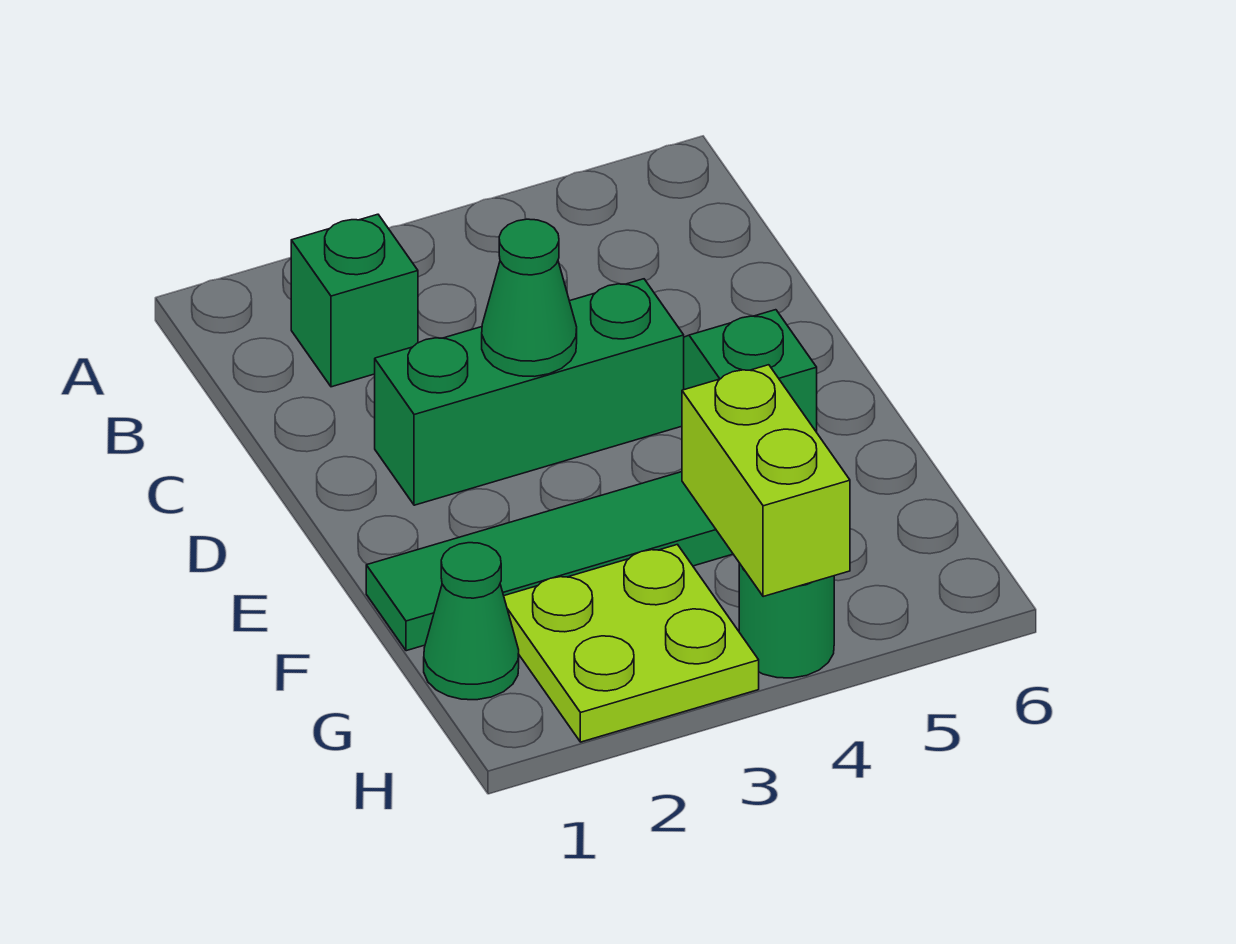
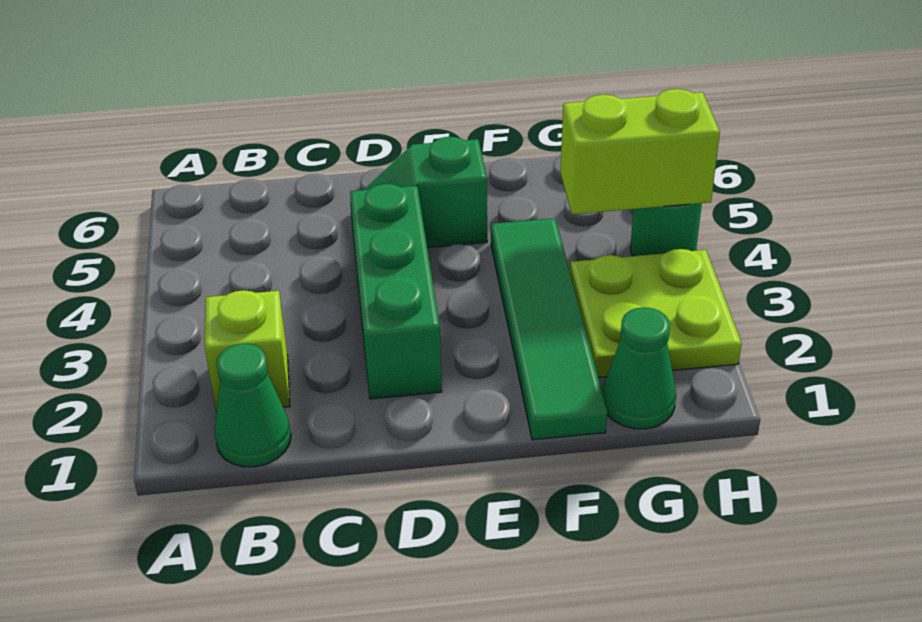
green brick B2 level 1 -> lime brick B2 level 1
green cone D3 level 2 -> green cone B1 level 1

